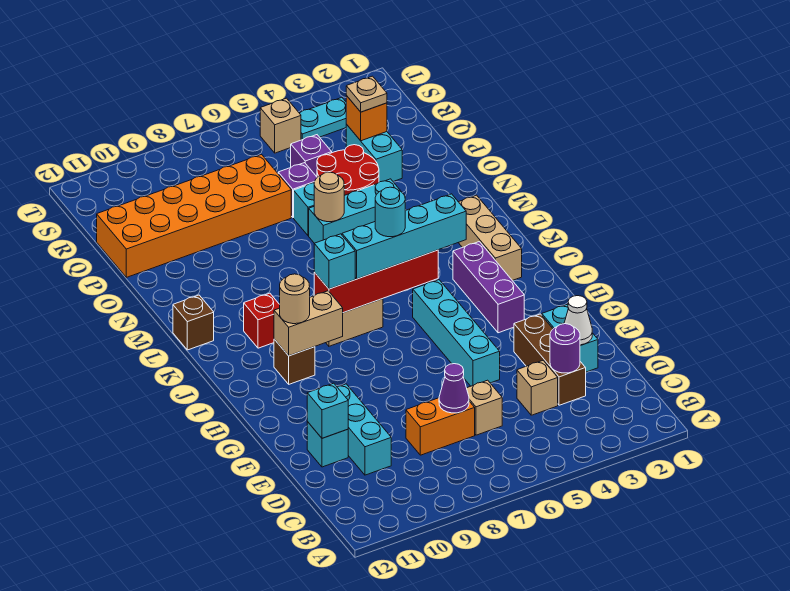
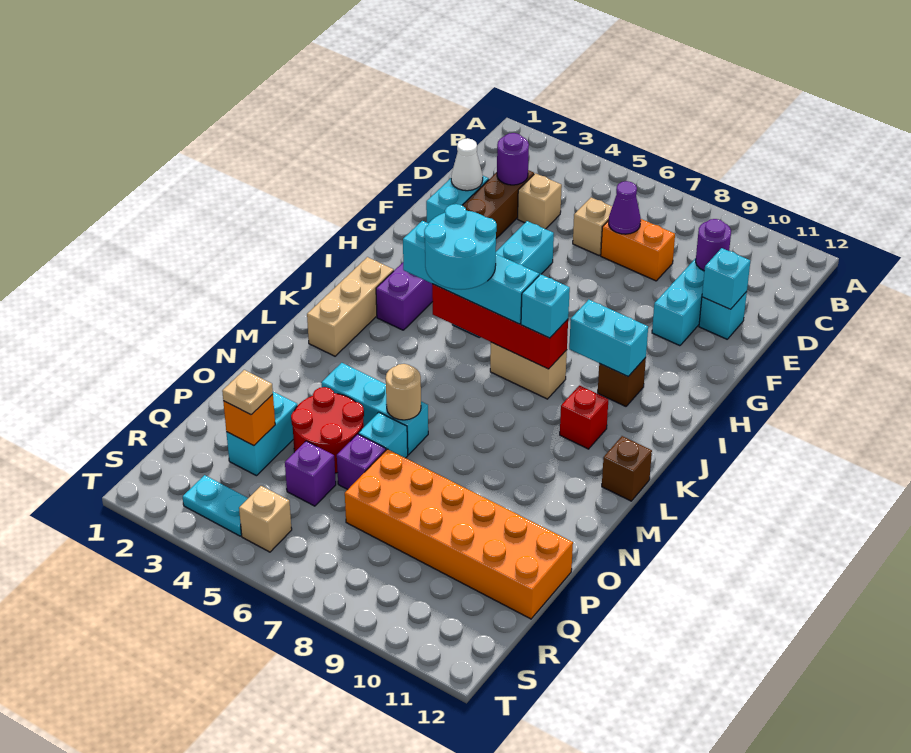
none -> purple round brick D10 level 2
tan brick I9:I10 level 2 -> cyan brick I9:I10 level 2
tan round brick I10 level 3 -> none
cyan round brick J6 level 4 -> cyan round brick J5:K6 level 4

